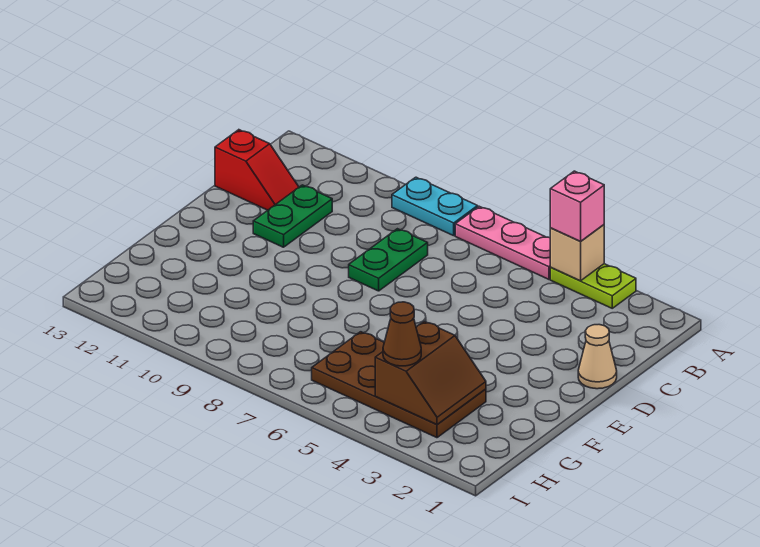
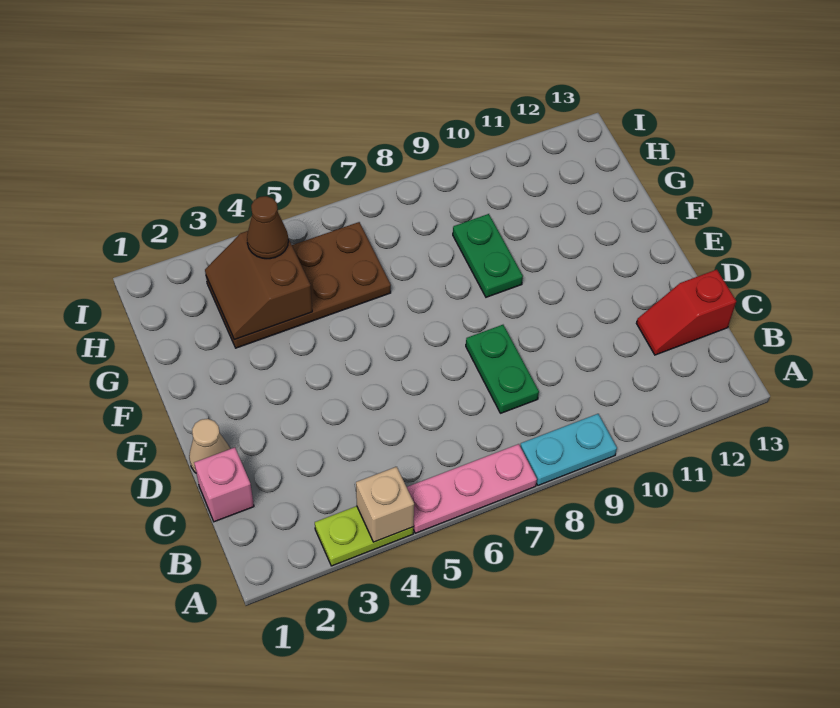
pink brick A4 level 3 -> pink brick C1 level 1
green plate C11:D11 level 1 -> green plate F9:G9 level 1

